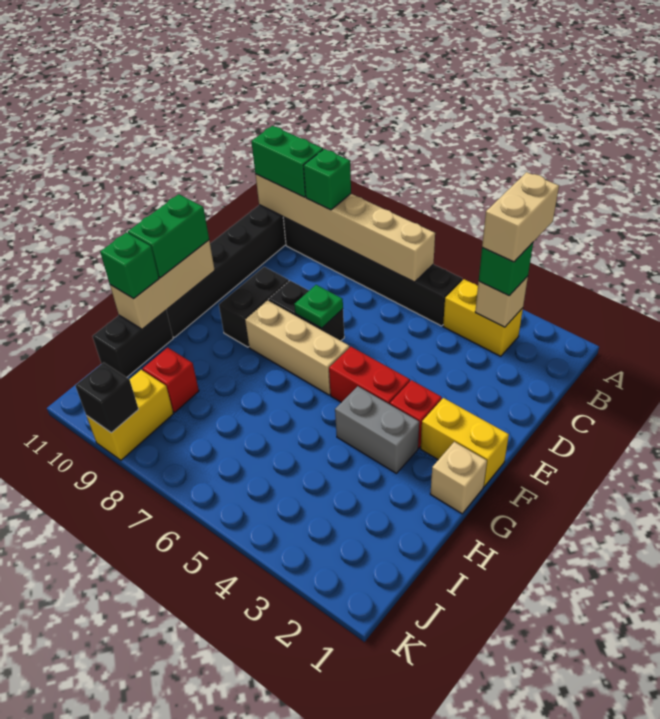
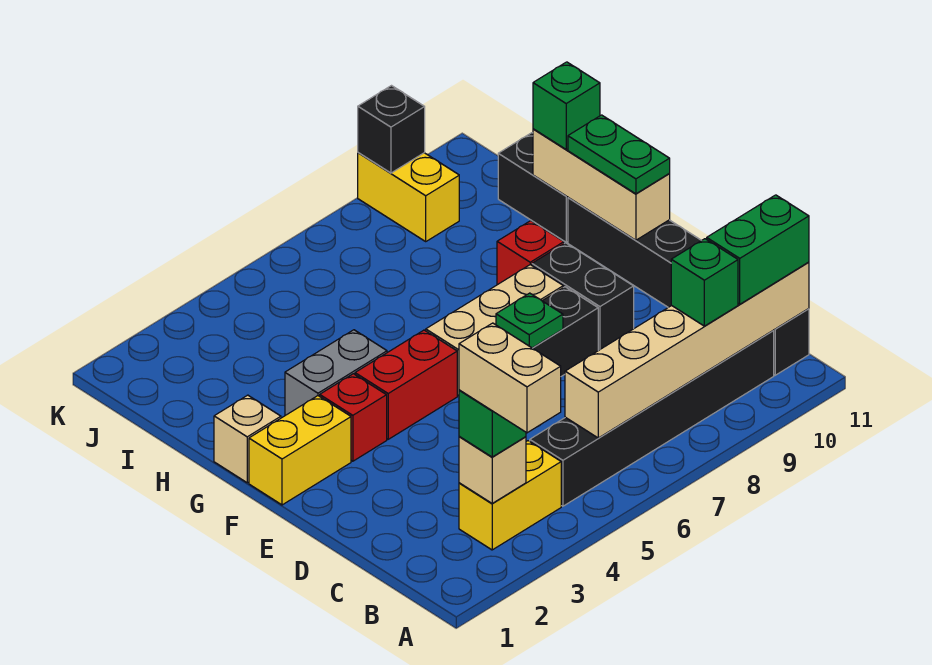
green brick F11:G11 level 3 -> green plate F11:G11 level 3
red brick I9 level 1 -> red brick G9 level 1

